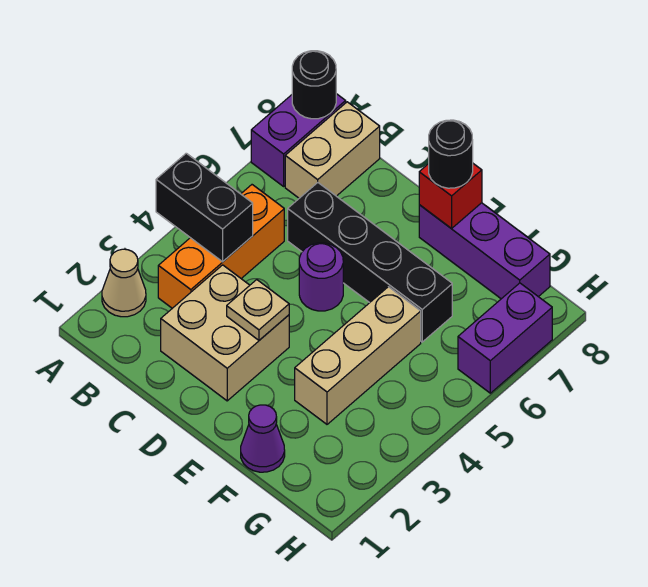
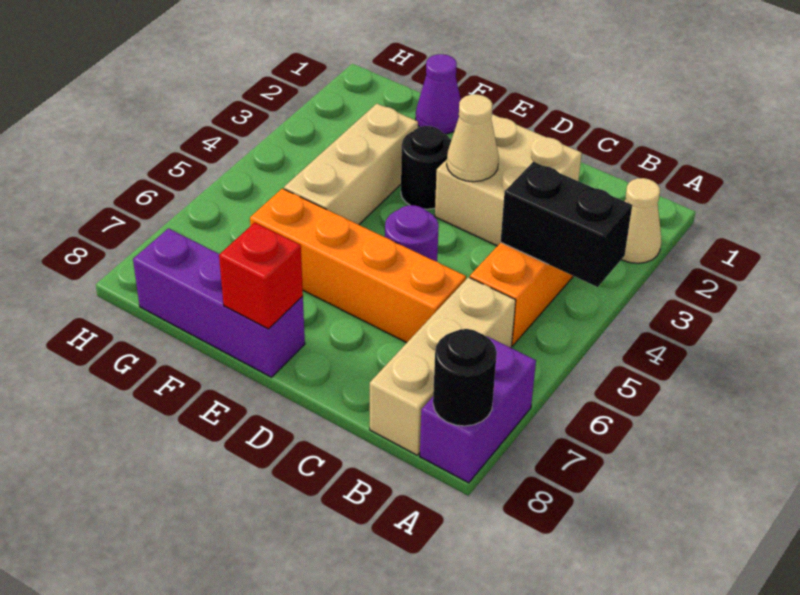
tan brick B7:B8 level 1 -> tan brick B6:B8 level 1
black brick C6:F6 level 1 -> orange brick C6:F6 level 1
tan plate D3 level 2 -> tan cone D3 level 2
black round brick E8 level 3 -> black round brick E3 level 1
purple brick H6:H7 level 1 -> none

